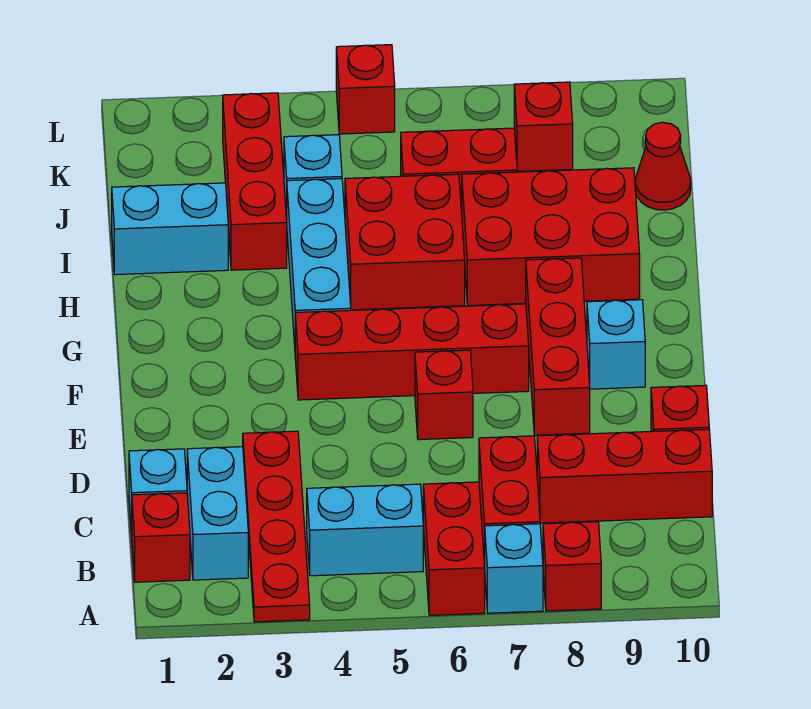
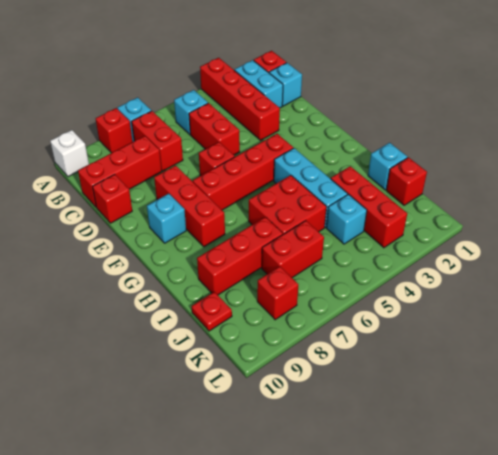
red plate A3:D3 level 1 -> red brick A3:D3 level 1
red brick A6:B6 level 1 -> red brick C5:D5 level 1
none -> white brick A10 level 1
cyan brick B4:B5 level 1 -> cyan brick B5 level 1
red brick H7:I9 level 1 -> red brick I7:I9 level 1
cyan brick I1:I2 level 1 -> cyan brick I1 level 1
red cone J10 level 1 -> red plate J10 level 1
red brick L5 level 1 -> red brick J1 level 1

